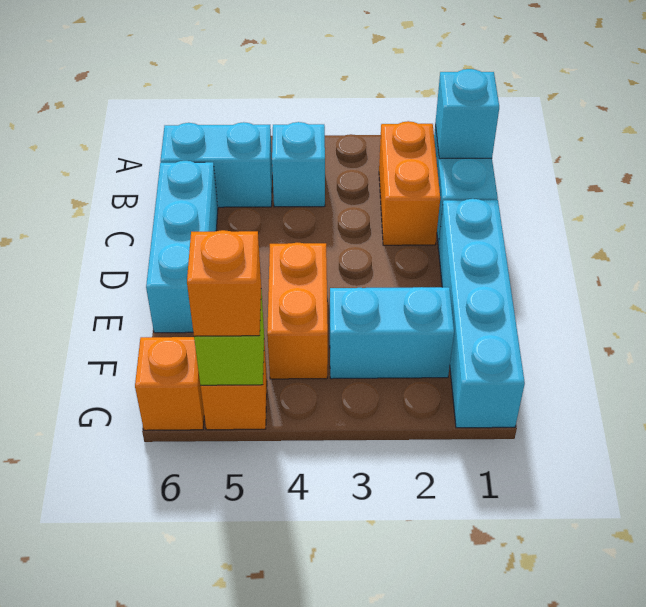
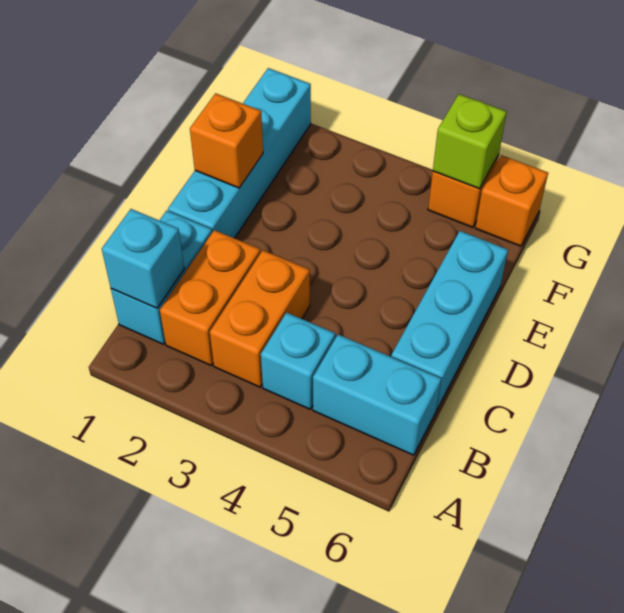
orange brick E4:F4 level 1 -> orange brick B3:C3 level 1
cyan brick F2:F3 level 1 -> none
orange brick G5 level 3 -> orange brick E1 level 2

